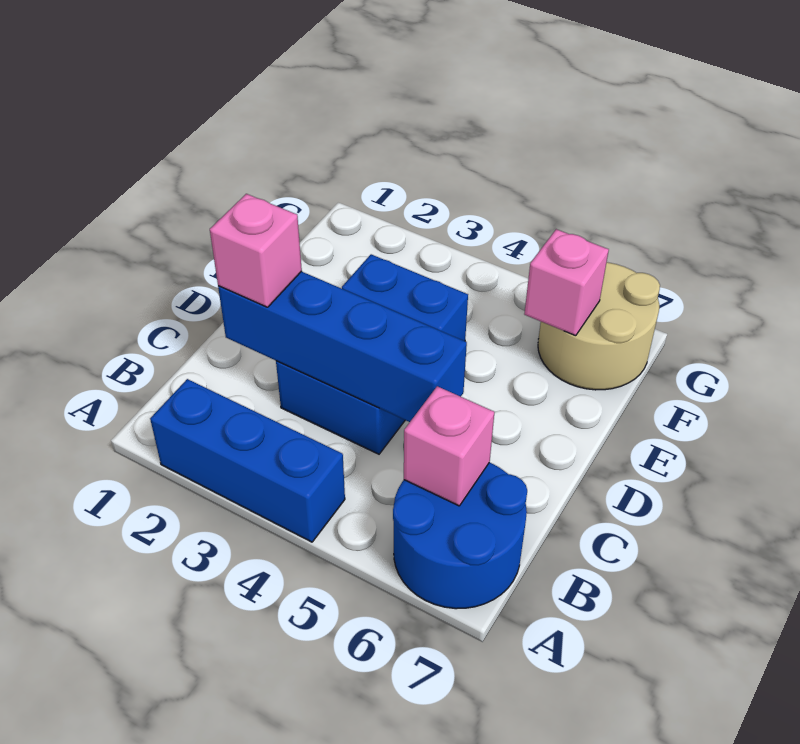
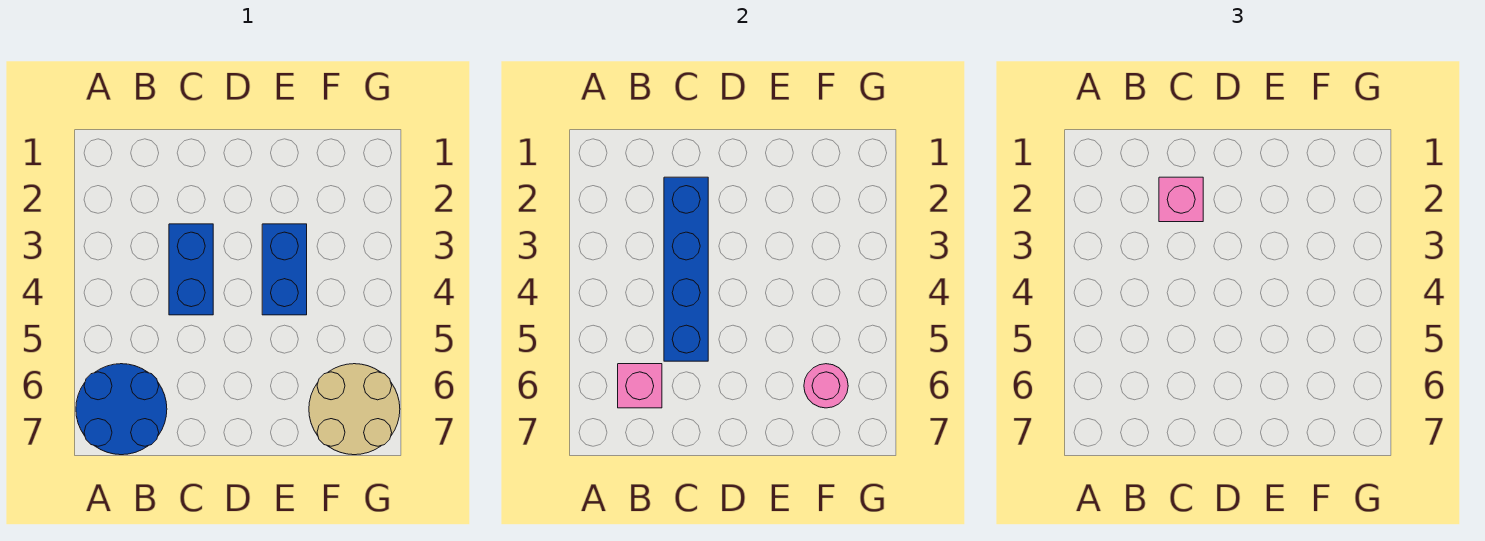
blue brick A2:A4 level 1 -> none
pink brick F6 level 2 -> pink round brick F6 level 2

